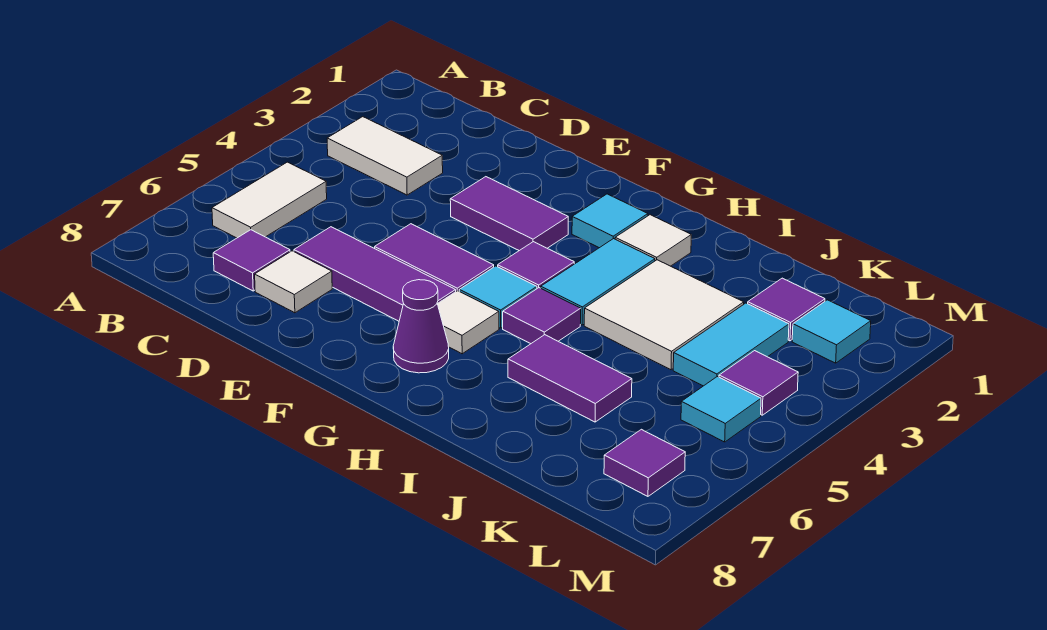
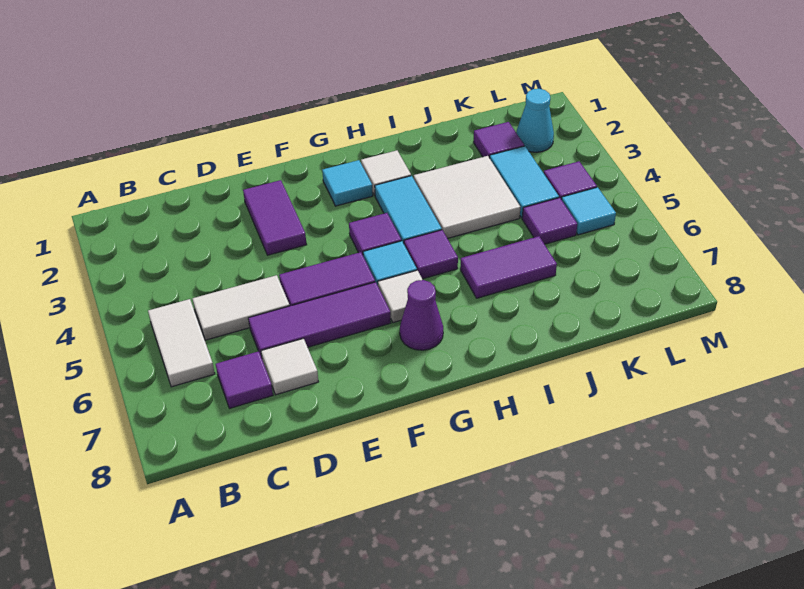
white tile B3:C3 level 1 -> white tile C5:D5 level 1
purple tile E3:F3 level 1 -> purple tile E2:E3 level 1
cyan tile L2 level 1 -> cyan cone L2 level 1
purple tile L7 level 1 -> purple tile K5 level 1

